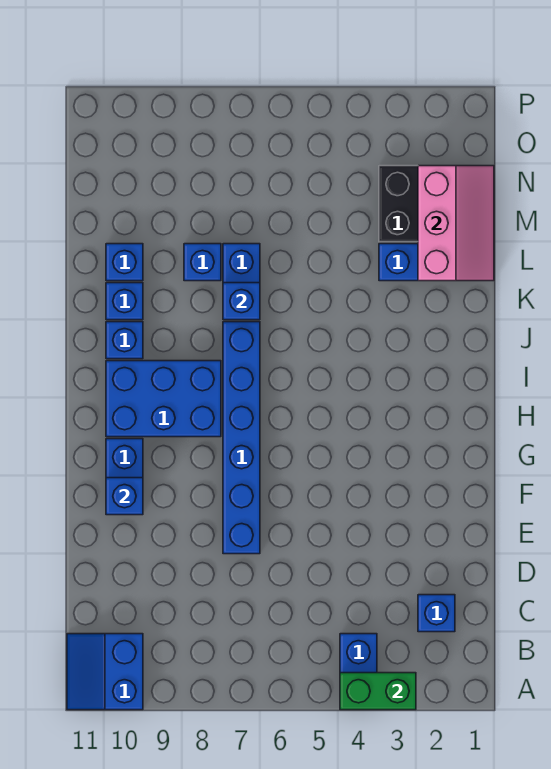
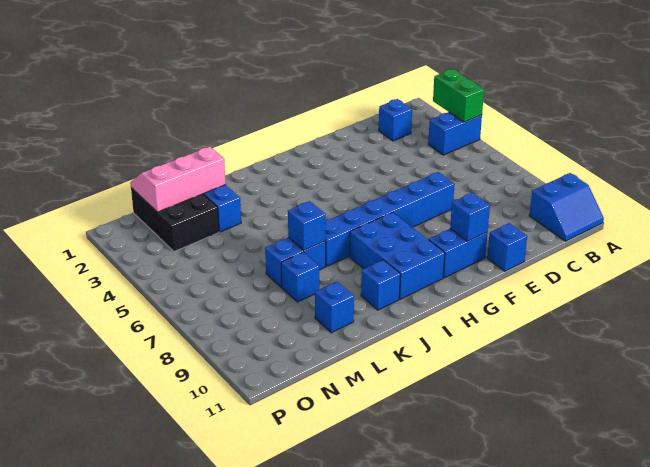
blue brick K10 level 1 -> blue brick E11 level 1

